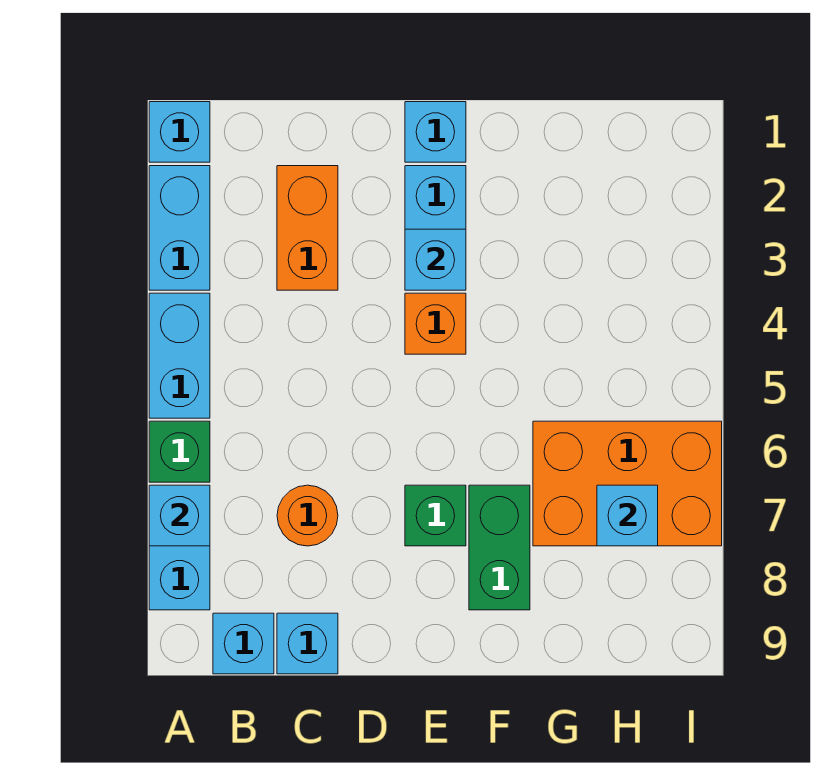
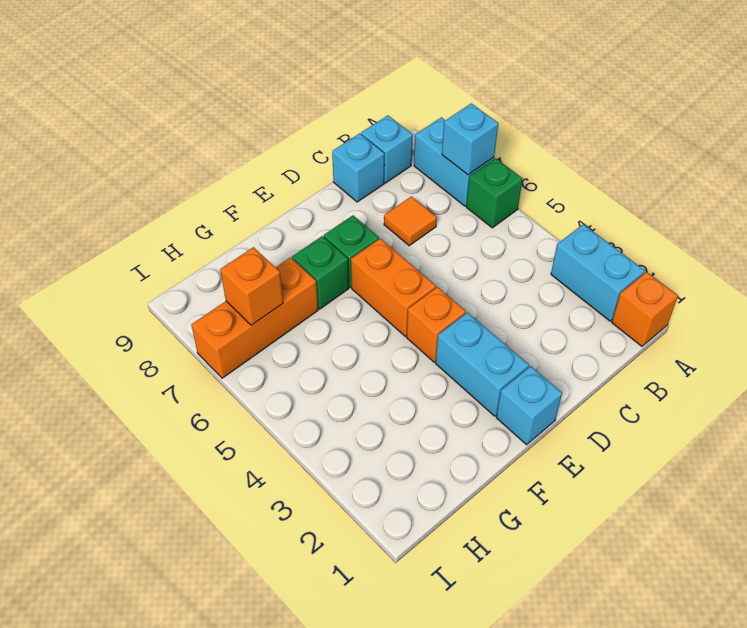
cyan brick A1 level 1 -> orange brick A1 level 1
cyan brick A4:A5 level 1 -> none
orange brick C2:C3 level 1 -> orange brick E5:E6 level 1
orange round brick C7 level 1 -> orange tile C7 level 1
cyan brick E3 level 2 -> none
green brick F7:F8 level 1 -> green brick F7 level 1
orange brick G6:I7 level 1 -> orange brick G7:I7 level 1
cyan brick H7 level 2 -> orange brick H7 level 2

